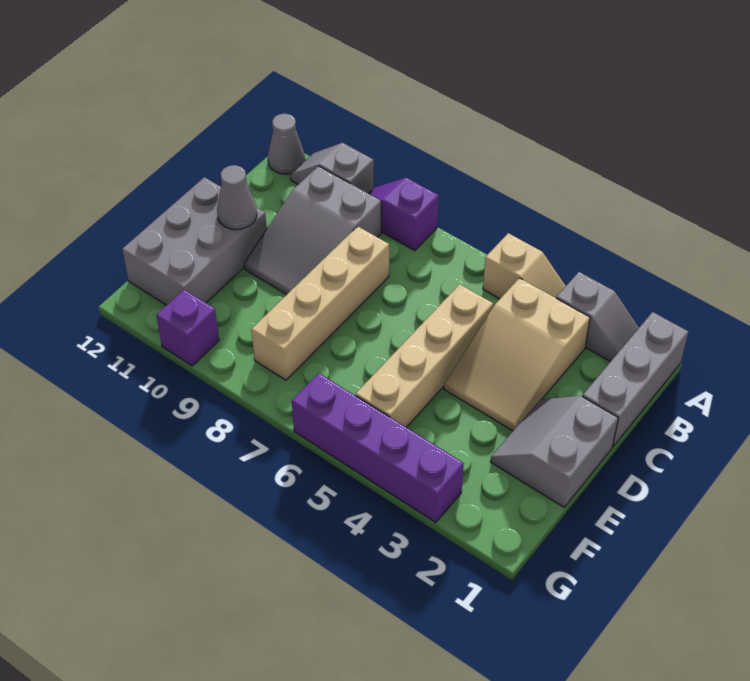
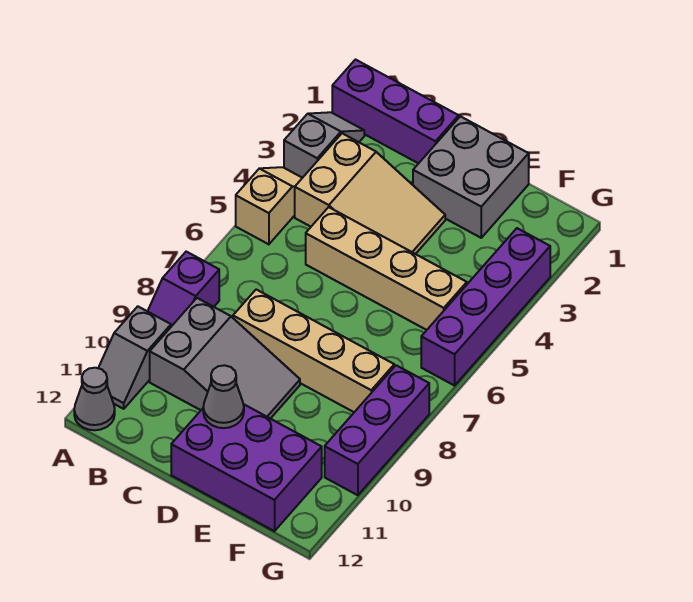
grey brick A1:C1 level 1 -> purple brick A1:C1 level 1
grey slope D1:E2 level 1 top 1 -> grey brick D1:E2 level 1
grey brick D11:F12 level 1 -> purple brick D11:F12 level 1
purple brick G10 level 1 -> purple brick G8:G10 level 1

